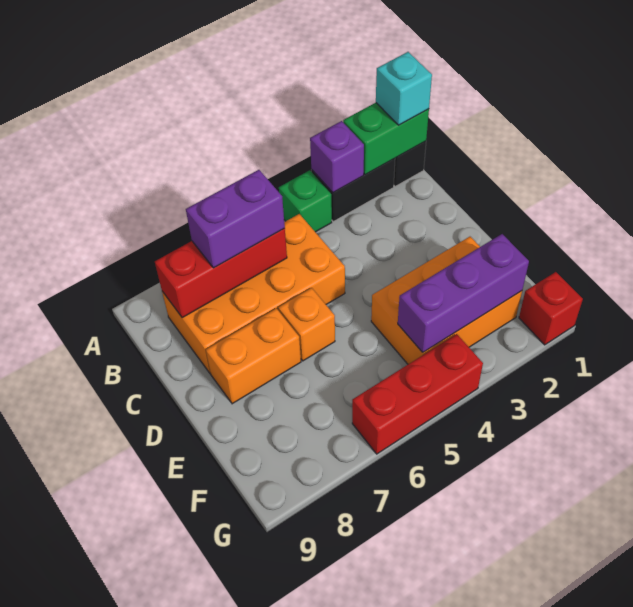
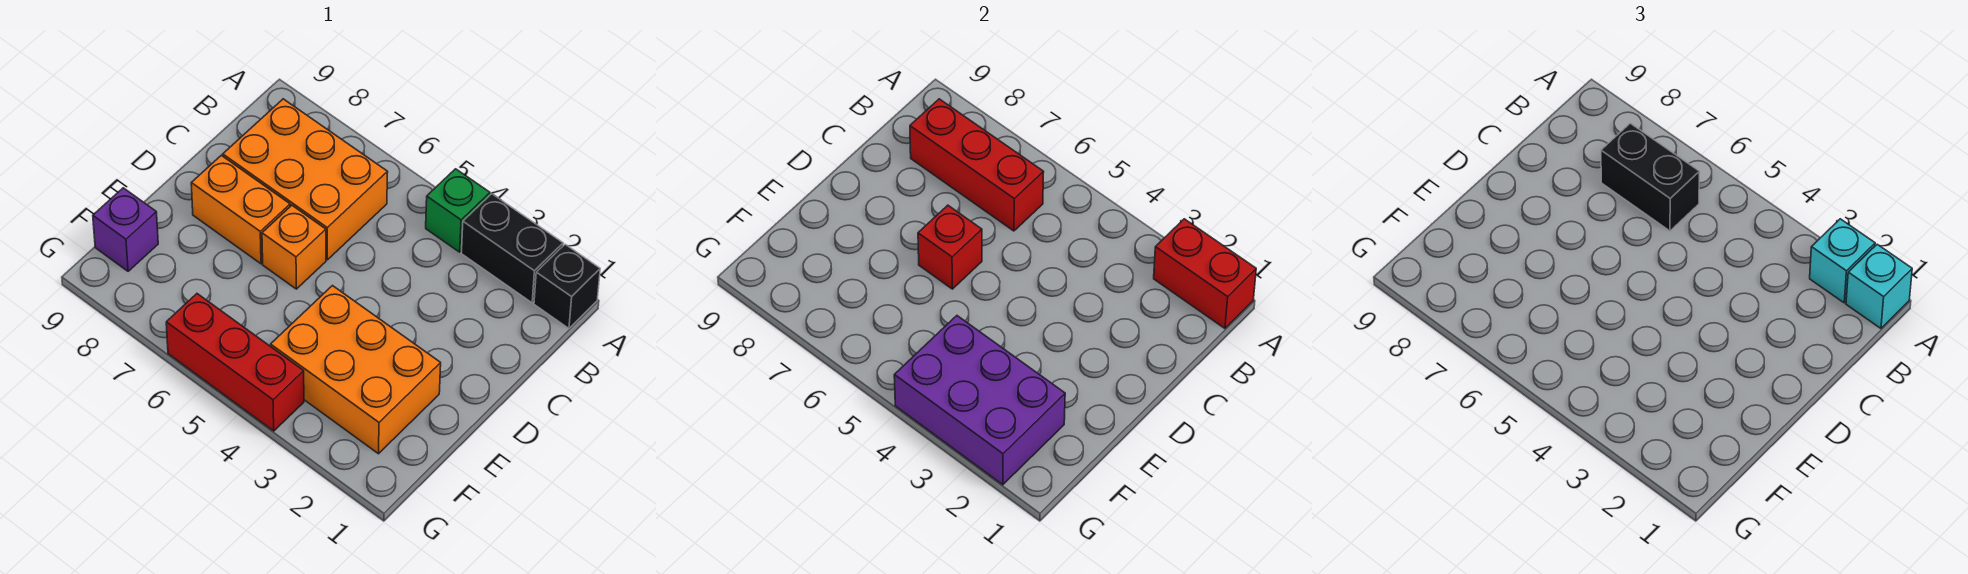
green brick A1:A2 level 2 -> red brick A1:A2 level 2
none -> cyan brick A2 level 3
purple brick A3 level 2 -> purple brick F9 level 1
orange brick B5:C8 level 1 -> orange brick B6:C8 level 1
purple brick B6:B7 level 3 -> black brick B6:B7 level 3
purple brick F2:F4 level 2 -> purple brick F2:G4 level 2
red brick G1 level 1 -> red brick D6 level 2

